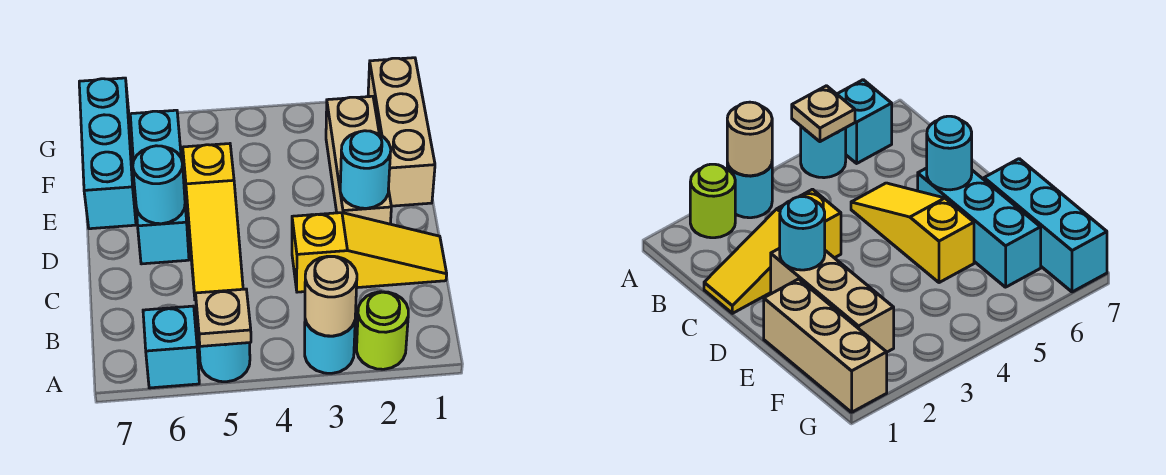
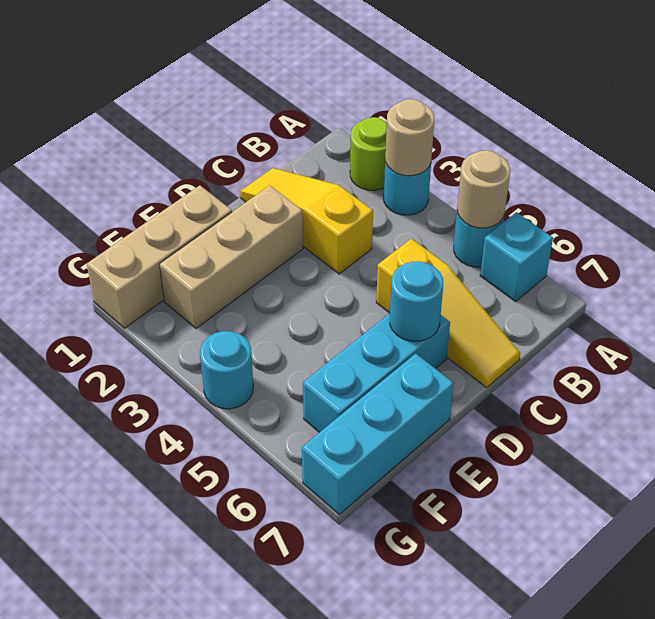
tan plate A5 level 2 -> tan round brick A5 level 2
yellow slope C5:E5 level 1 top E -> yellow slope C5:C7 level 1 top 5
cyan round brick D2 level 2 -> cyan round brick G4 level 1

